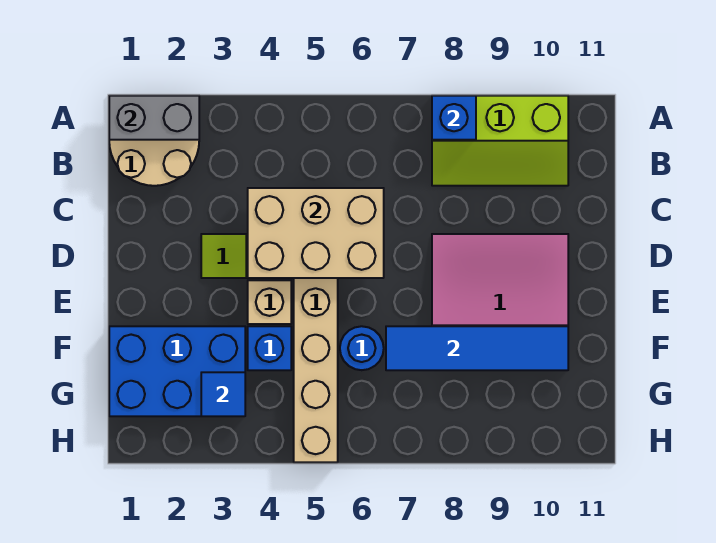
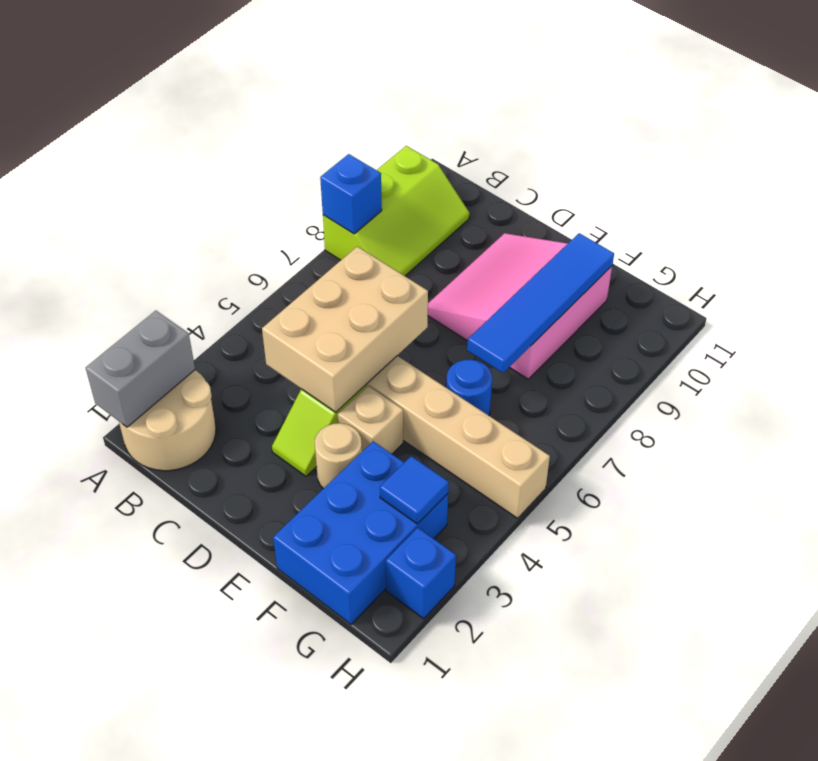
none -> tan round brick E3 level 1
blue brick F4 level 1 -> blue brick H2 level 1

